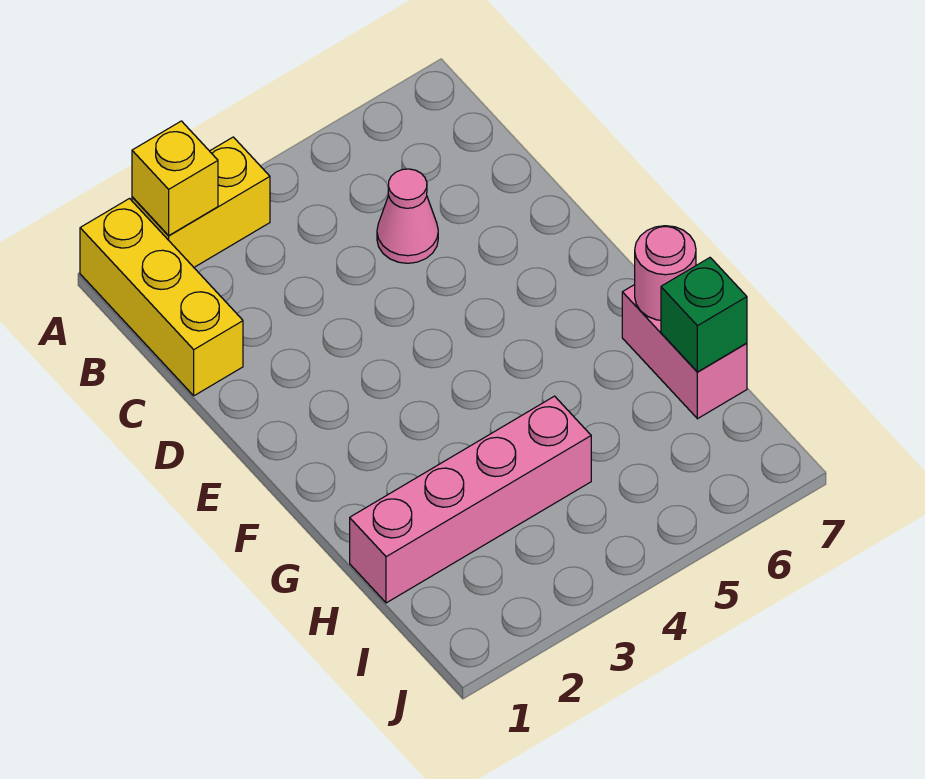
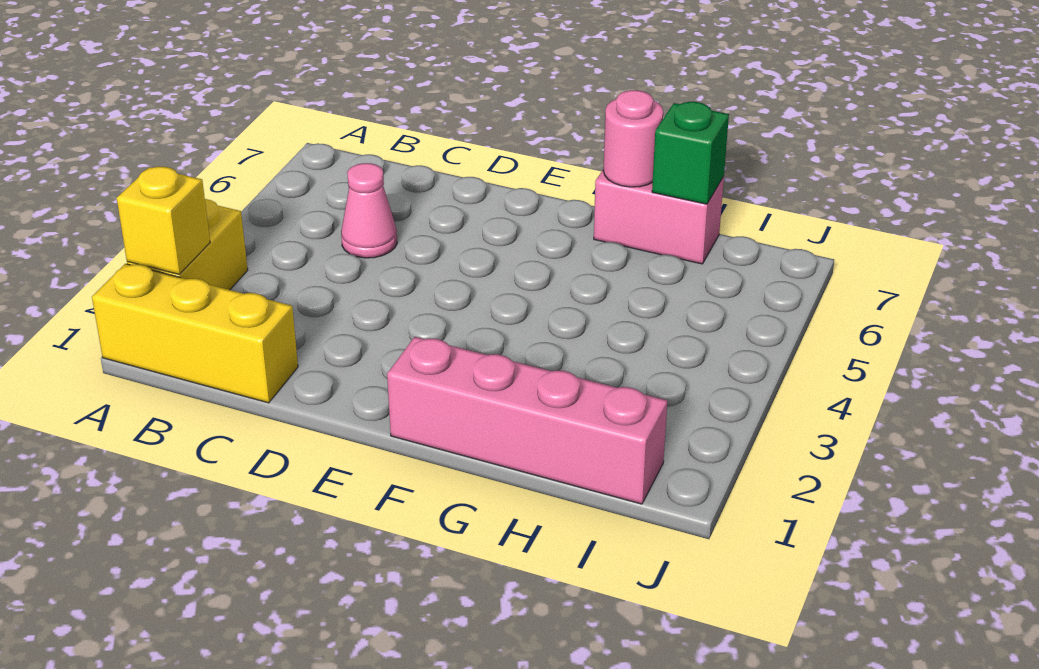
pink brick H1:H4 level 1 -> pink brick F1:I1 level 1

